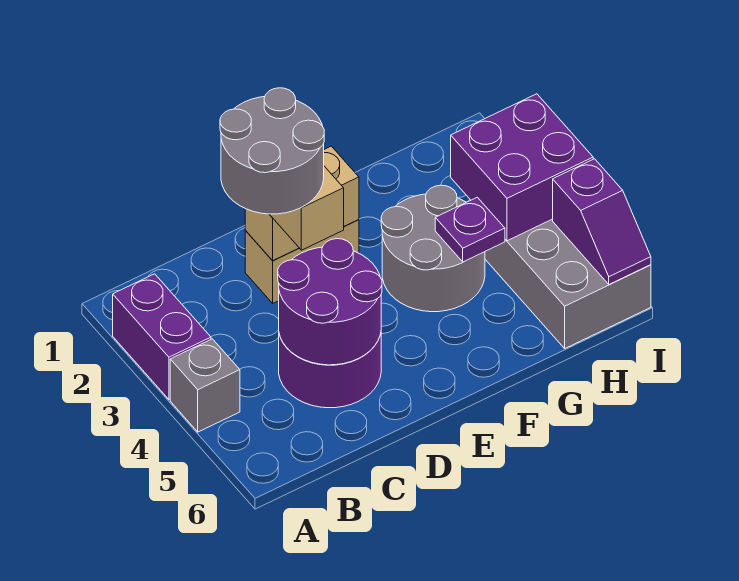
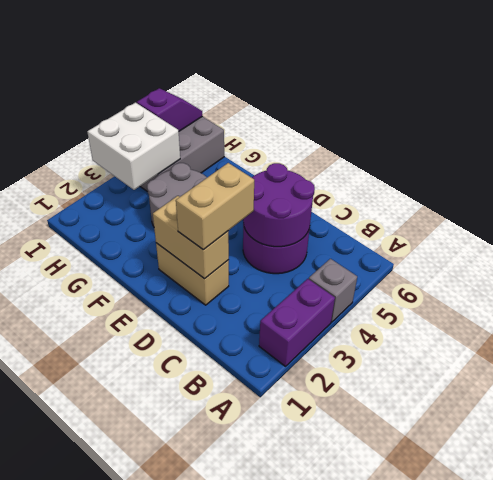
grey round brick C2:D3 level 4 -> none
purple plate G4 level 2 -> none
purple brick H3:I4 level 2 -> white brick H3:I4 level 2

